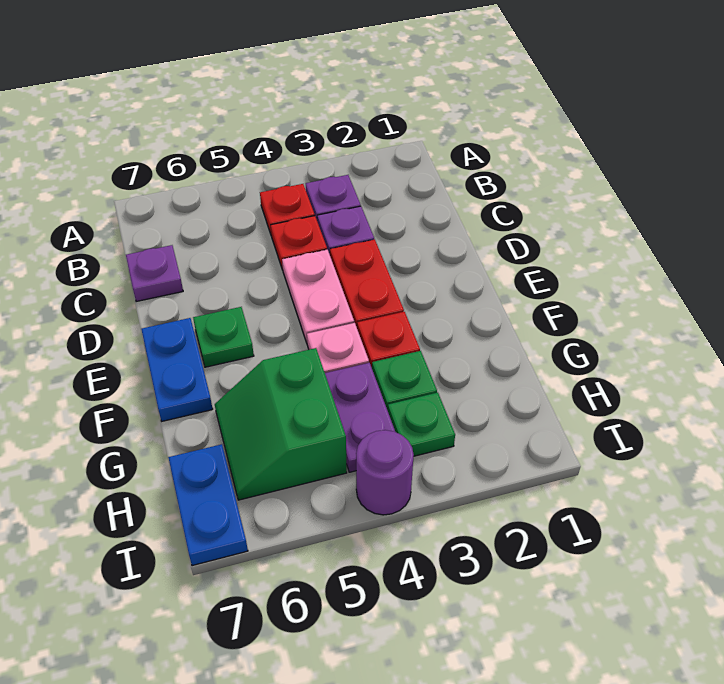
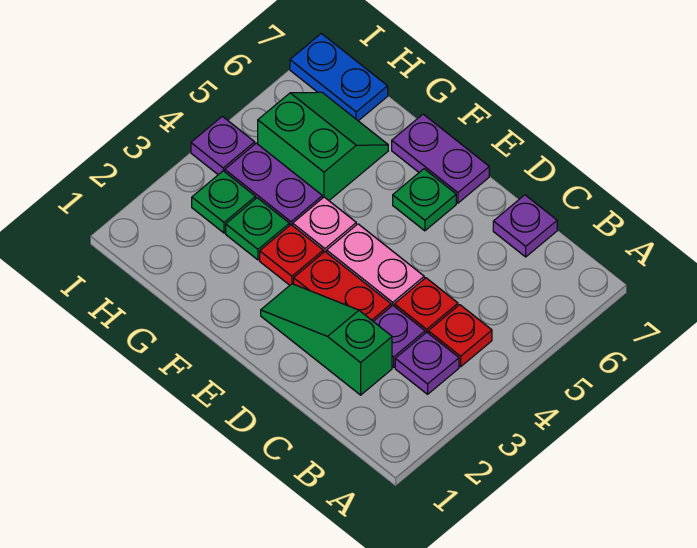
none -> green slope C2:E2 level 1 top C
blue plate E7:F7 level 1 -> purple plate E7:F7 level 1
purple round brick I4 level 1 -> purple plate I4 level 1

